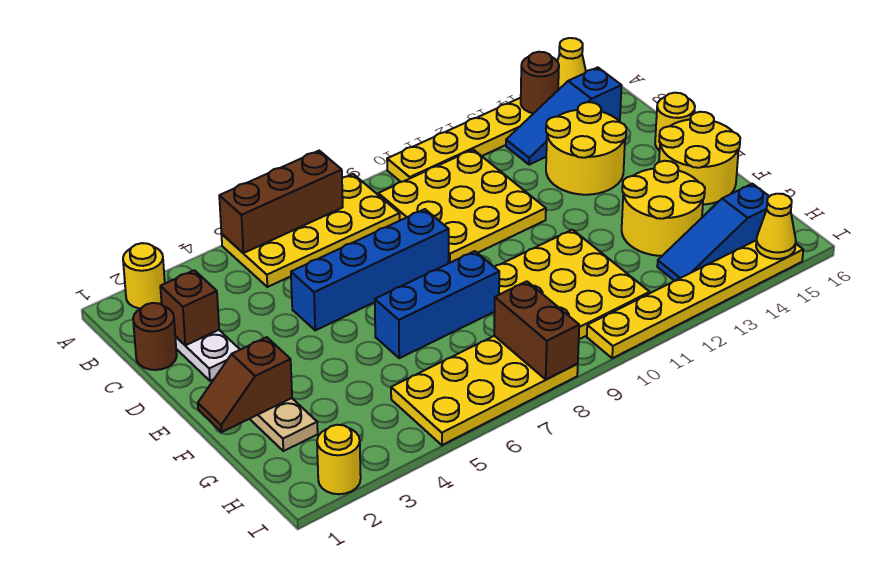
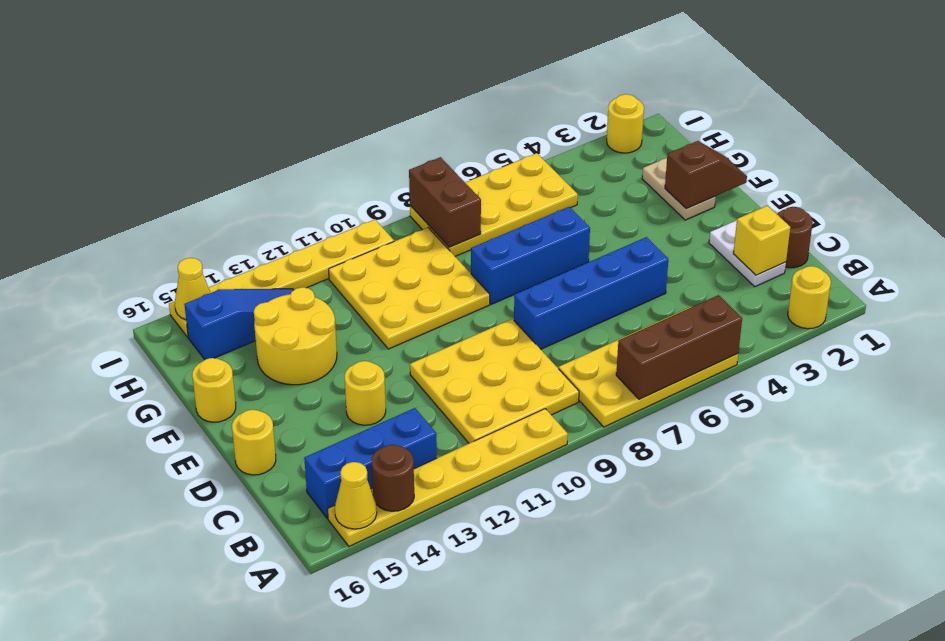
blue slope B13:B15 level 1 top 15 -> blue brick B13:B15 level 1
brown brick C2 level 2 -> yellow brick C2 level 2
yellow round brick C13:D14 level 1 -> yellow round brick D13 level 1
yellow round brick E15:F16 level 1 -> yellow round brick F16 level 1

